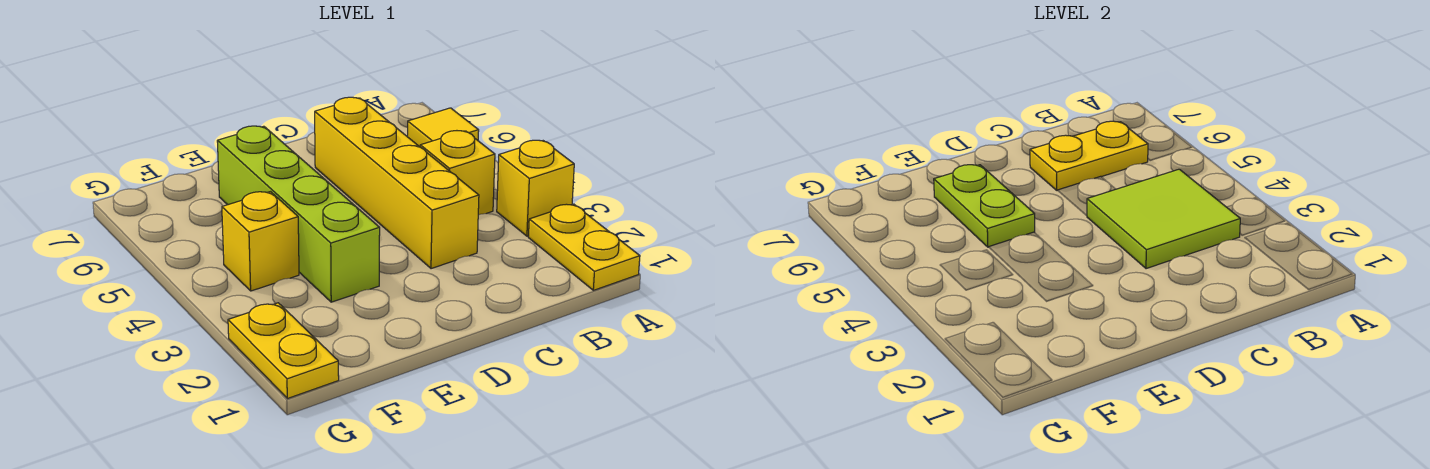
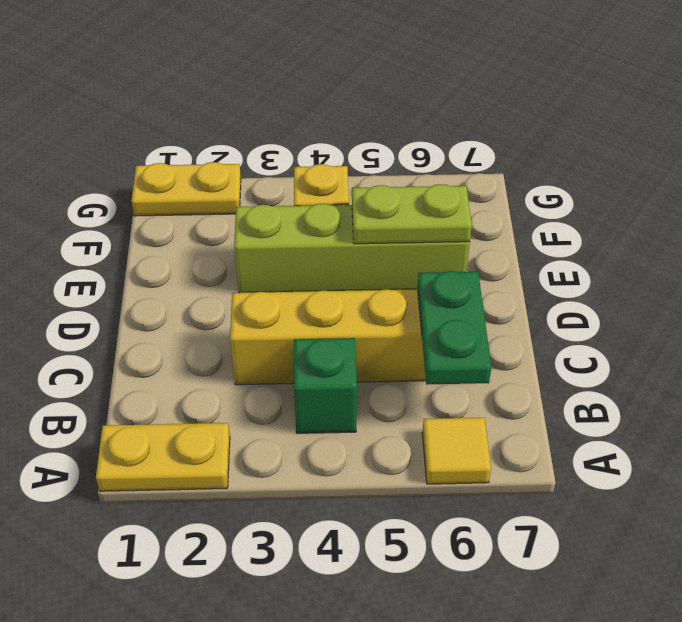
yellow brick A3 level 1 -> none
lime tile B3:C4 level 2 -> none
yellow brick B4 level 1 -> green brick B4 level 1
yellow plate B6:C6 level 2 -> green plate B6:C6 level 2

